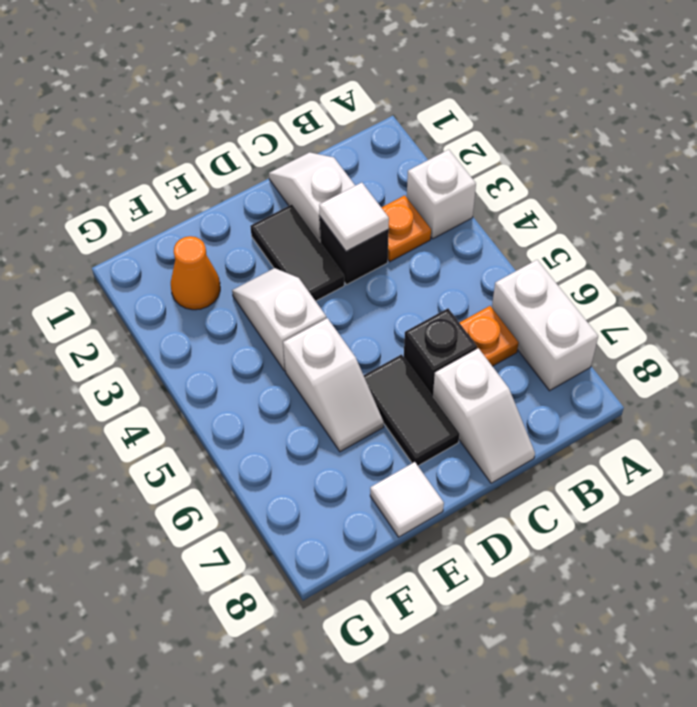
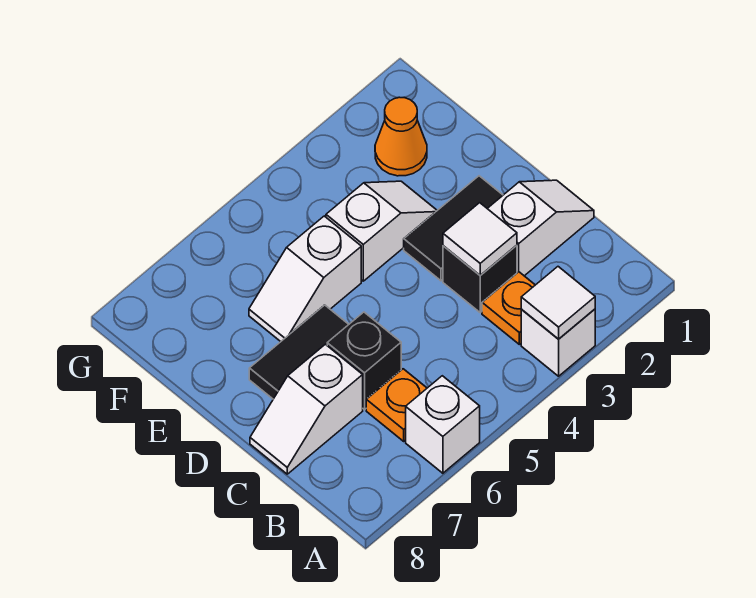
white brick A6:A7 level 1 -> white brick A6 level 1
white tile E8 level 1 -> white tile A3 level 2

